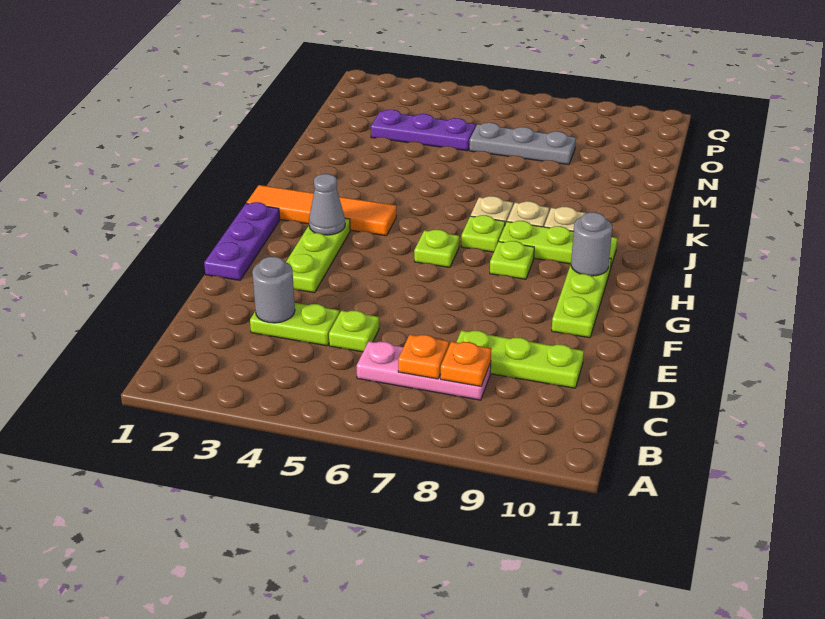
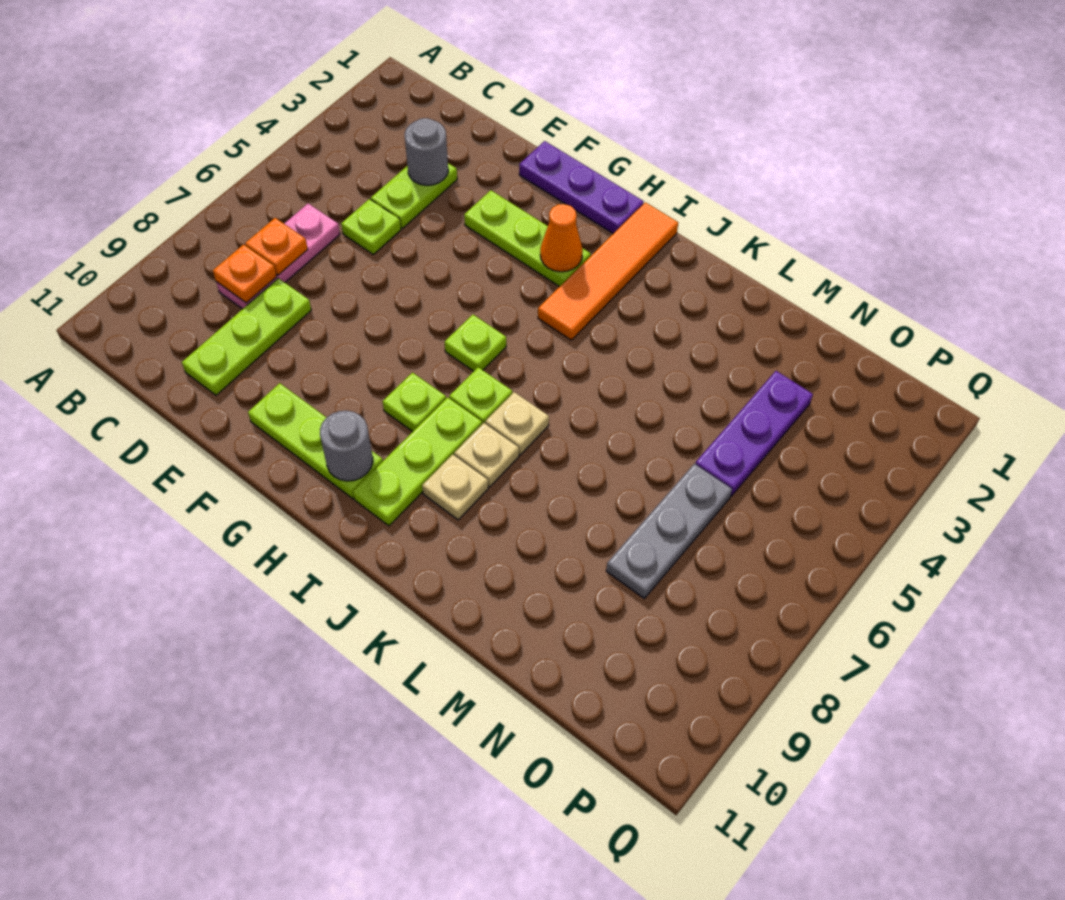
grey cone H3 level 2 -> orange cone H3 level 2

